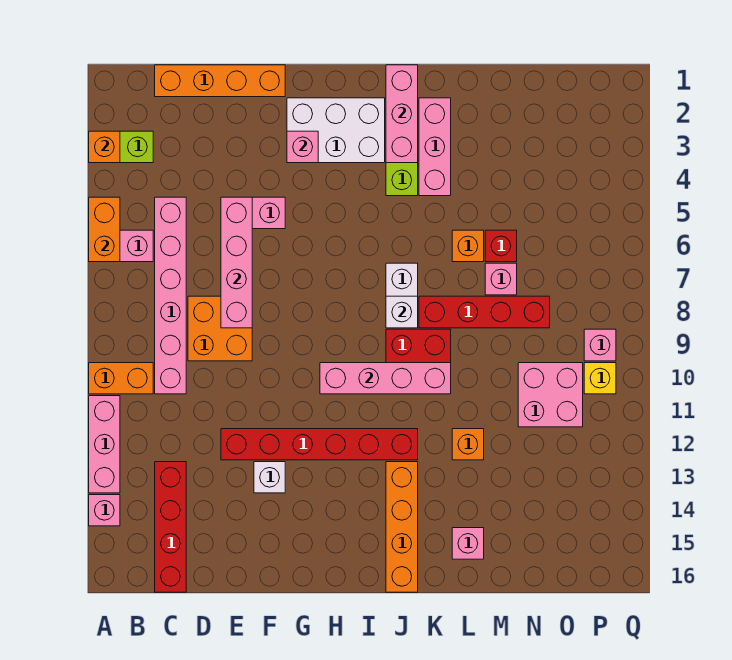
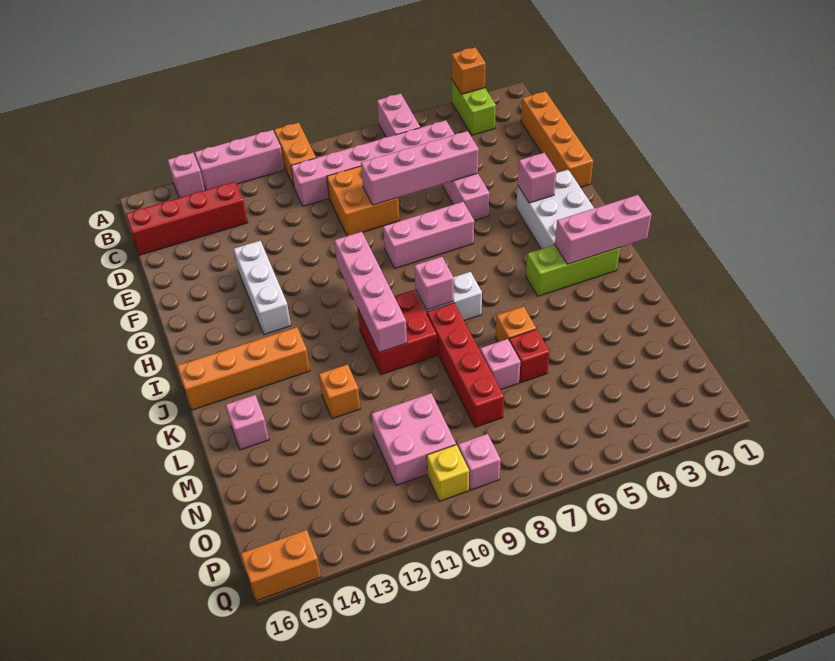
orange brick A5:A6 level 2 -> orange brick Q15:Q16 level 1
red brick E12:J12 level 1 -> none
white brick F13 level 1 -> white brick F13:H13 level 1
white brick J8 level 2 -> pink brick J8 level 2
pink brick K2:K4 level 1 -> pink brick G6:G8 level 1

